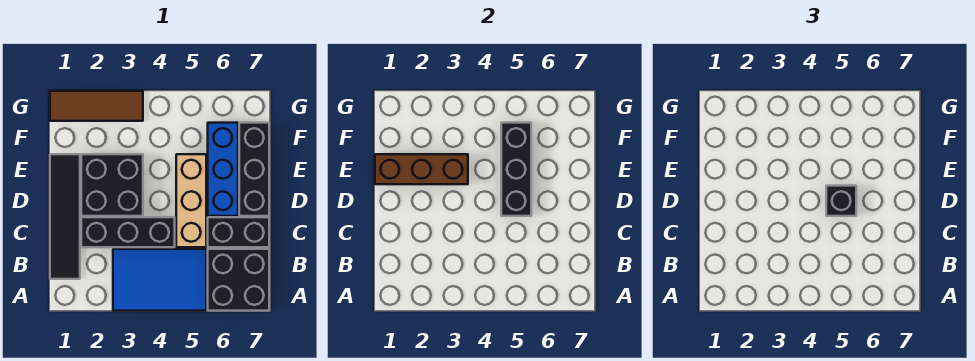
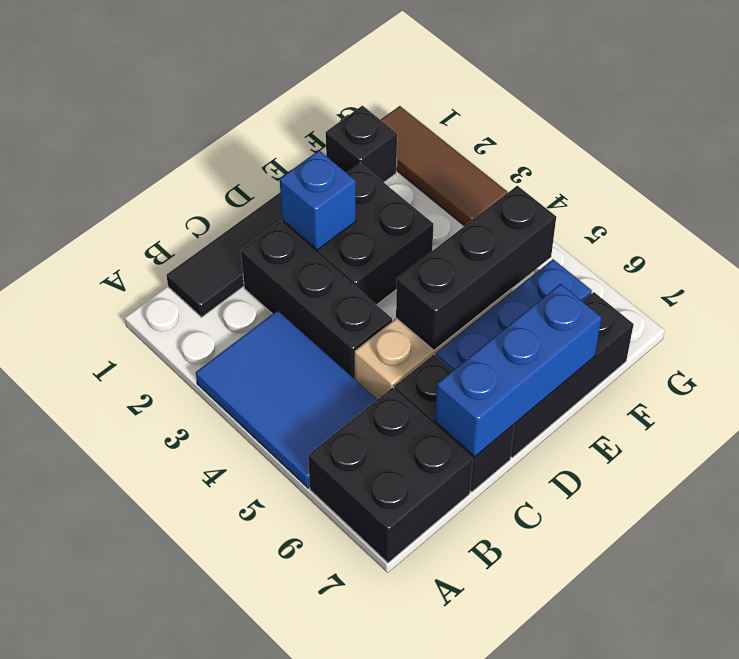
none -> blue brick C7:E7 level 2
none -> blue brick D2 level 2
black brick D5 level 3 -> black brick F1 level 1
brown brick E1:E3 level 2 -> none

